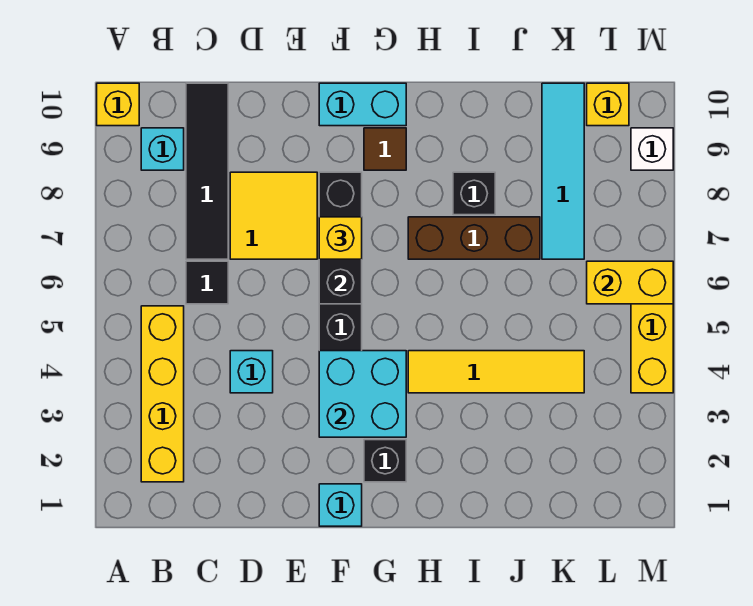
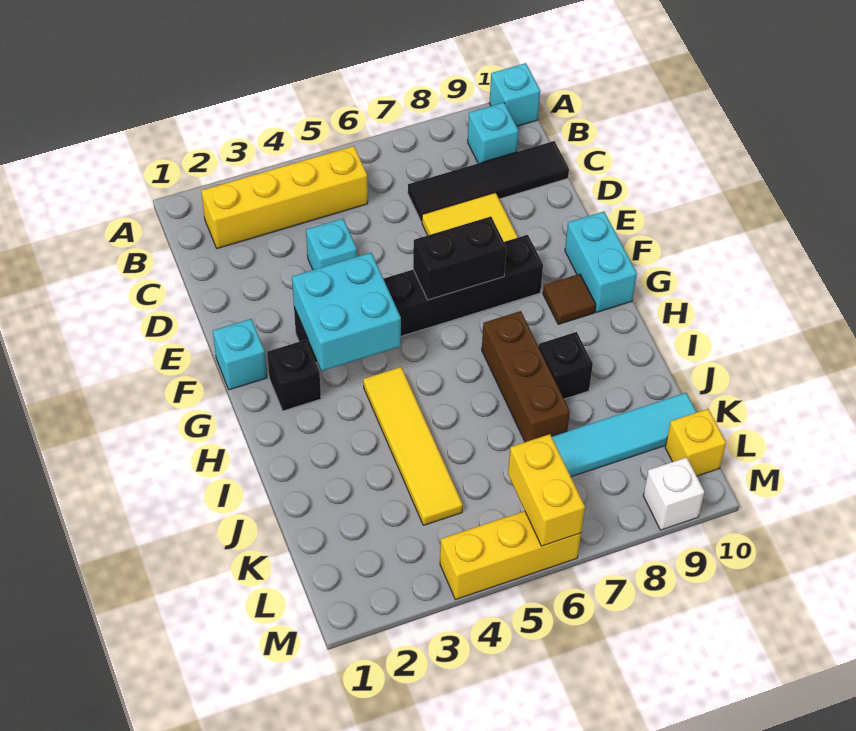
yellow brick A10 level 1 -> cyan brick A10 level 1
black tile C6 level 1 -> none
yellow brick F7 level 3 -> none

